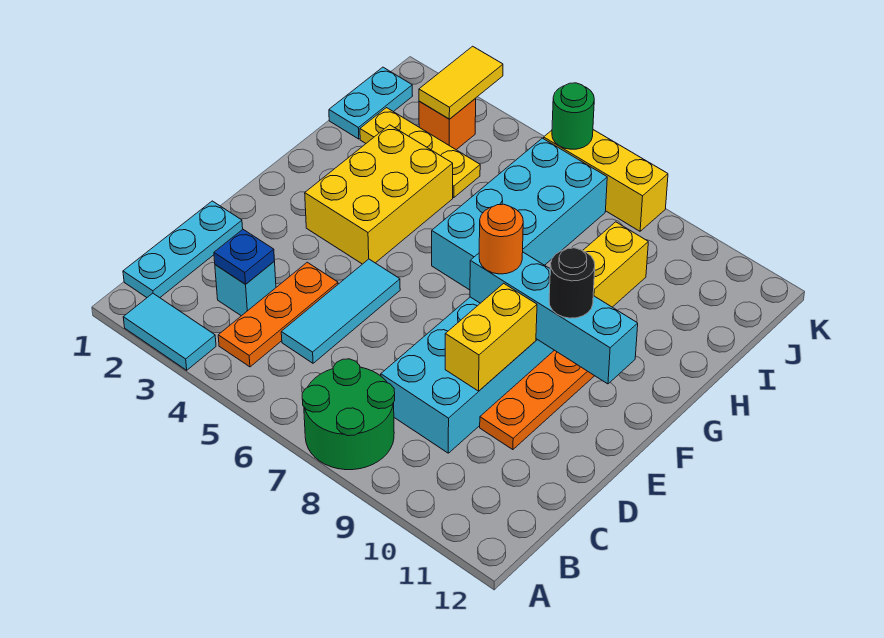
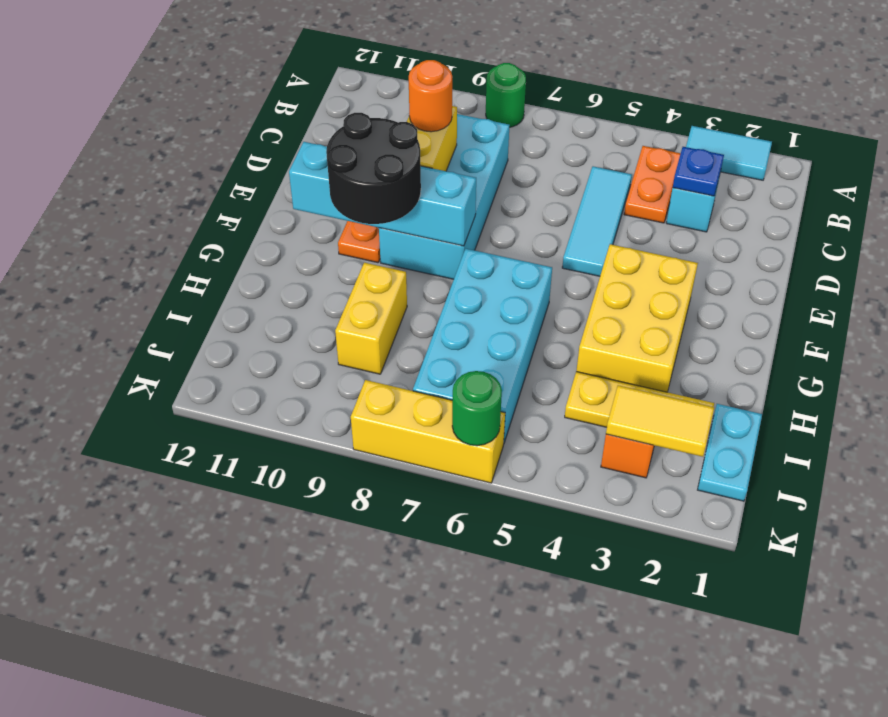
green round brick A7:B8 level 1 -> green round brick A8 level 1
cyan plate B1:D1 level 1 -> none
orange plate B4:D4 level 1 -> orange plate B4:C4 level 1
orange round brick F8 level 3 -> orange round brick D9 level 3
black round brick F10 level 3 -> black round brick F9:G10 level 3
yellow tile J3:K3 level 2 -> yellow tile J2:J3 level 2

